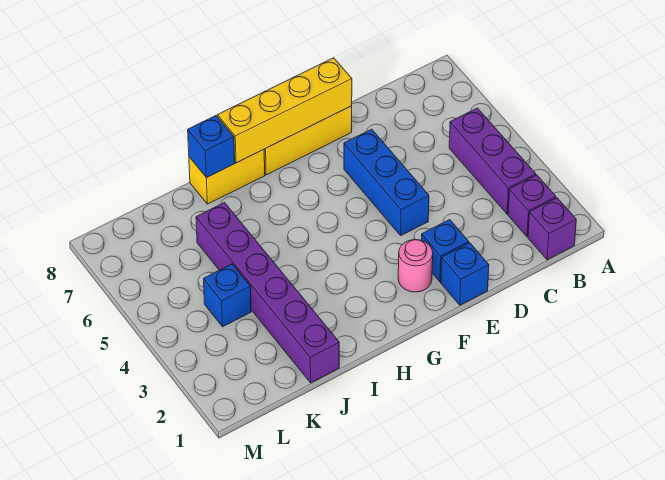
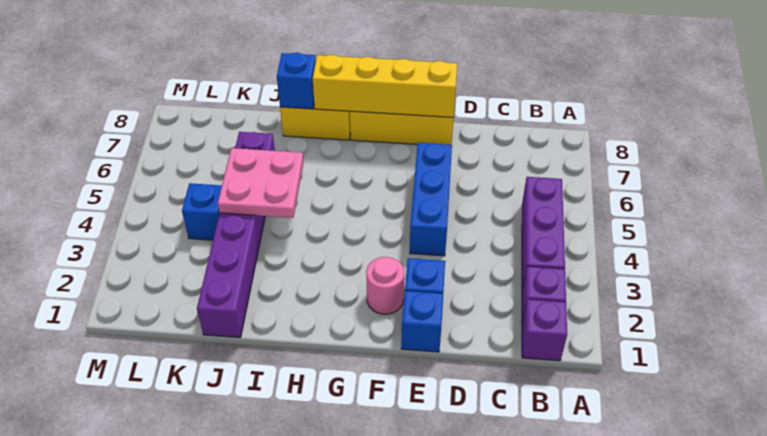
none -> pink plate I4:J5 level 2

